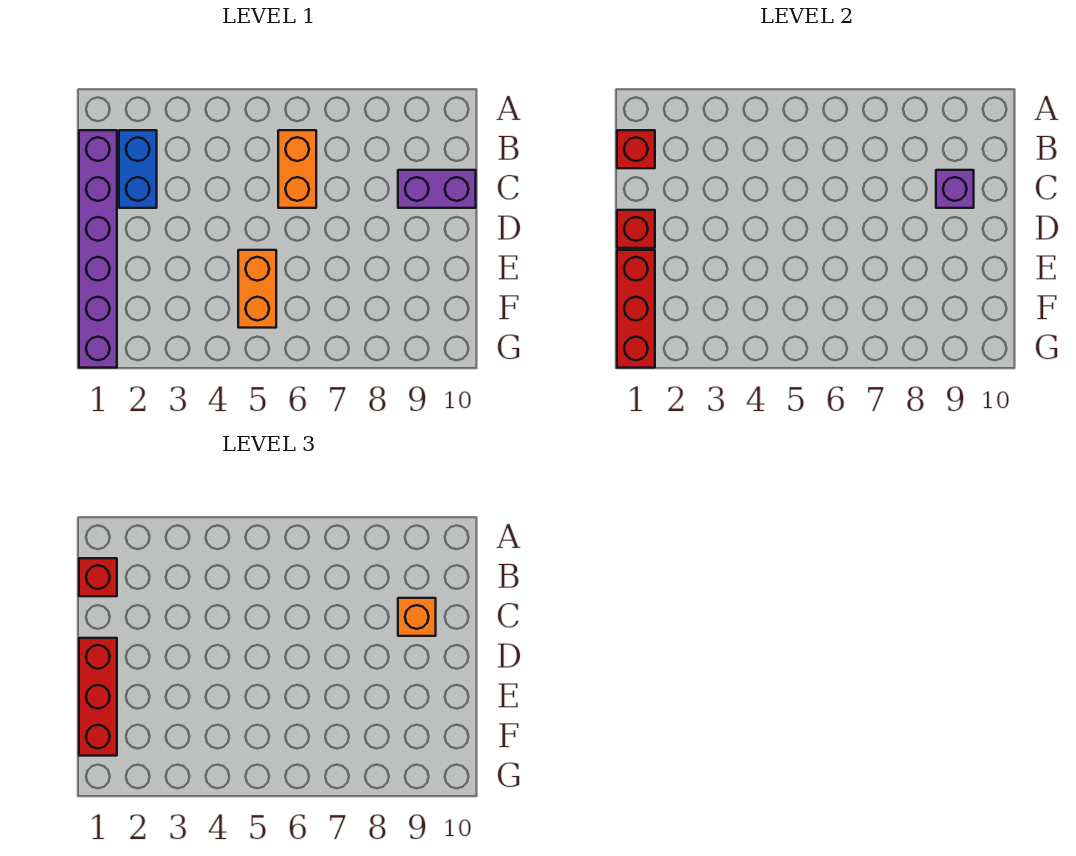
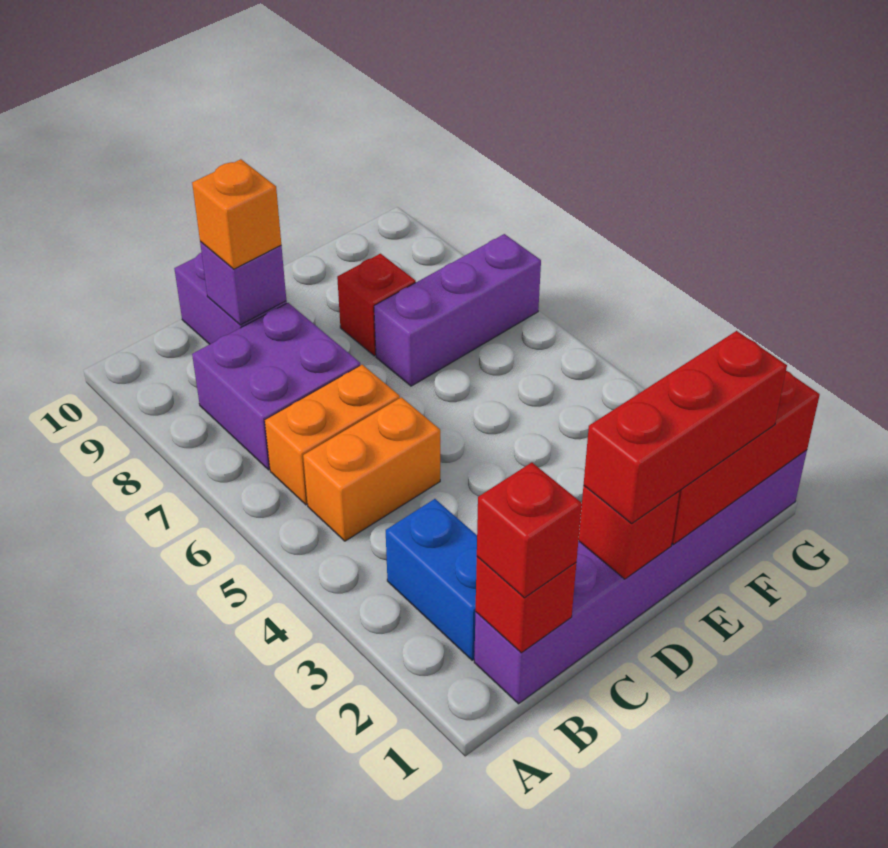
blue brick B2:C2 level 1 -> blue brick B2:B3 level 1
none -> purple brick B7:C8 level 1
orange brick E5:F5 level 1 -> orange brick B5:C5 level 1
none -> purple brick E7:G7 level 1
none -> red brick E8 level 1

